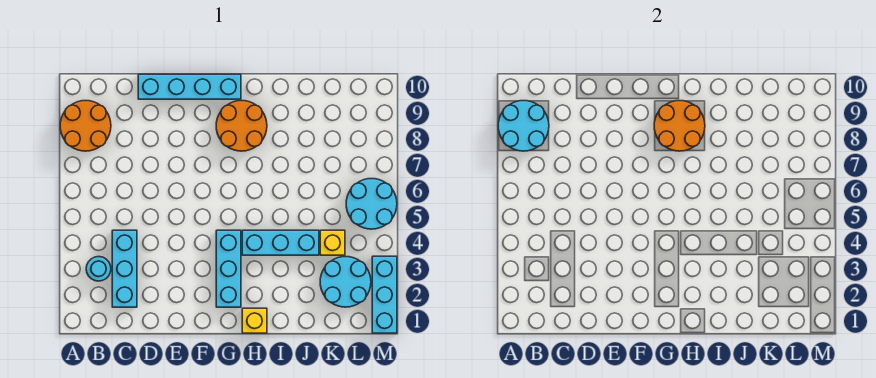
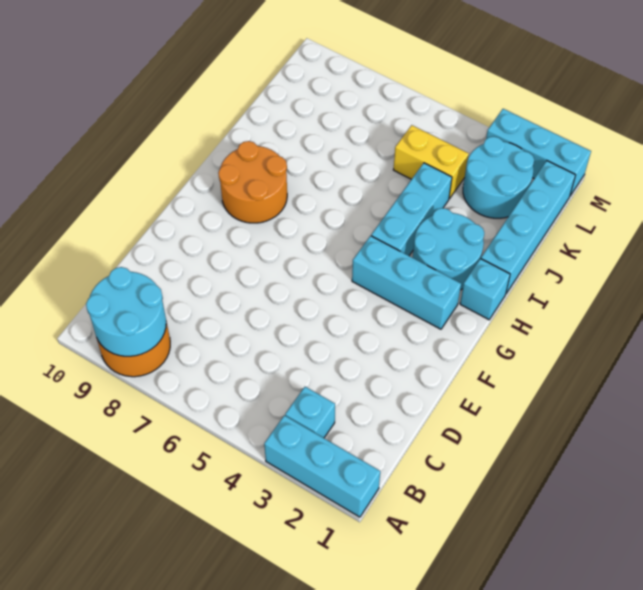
cyan round brick B3 level 1 -> cyan brick B3 level 1
cyan brick C2:C4 level 1 -> cyan brick A1:A3 level 1
cyan brick D10:G10 level 1 -> cyan brick I1:L1 level 1
orange round brick G8:H9 level 2 -> none
yellow brick H1 level 1 -> cyan brick H1 level 1
yellow brick K4 level 1 -> yellow brick K4:K5 level 1
cyan round brick L5:M6 level 1 -> cyan round brick H2:I3 level 1

